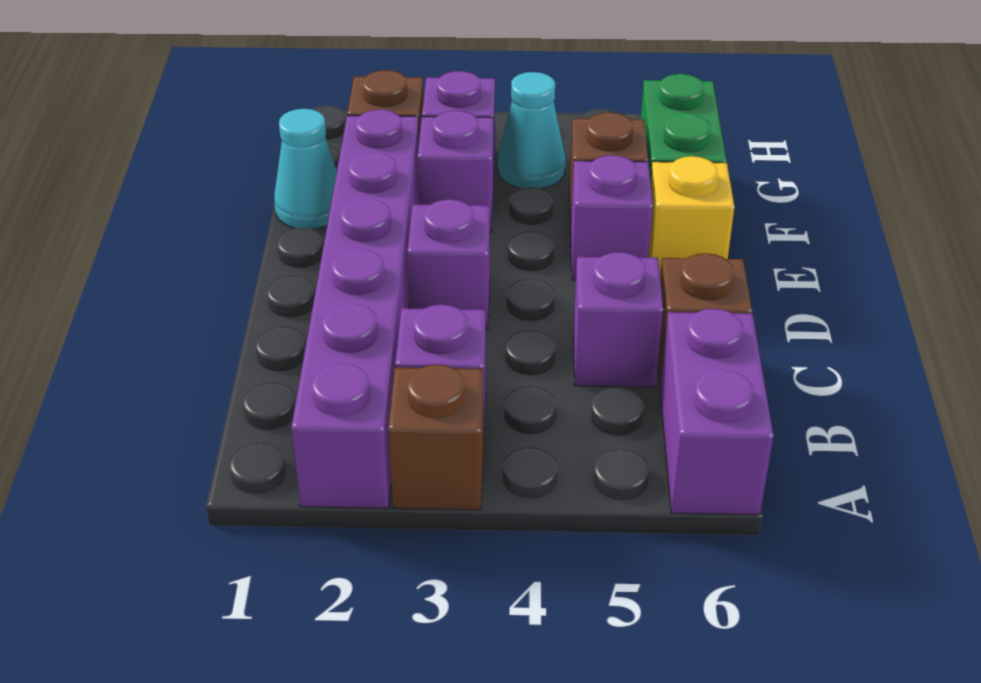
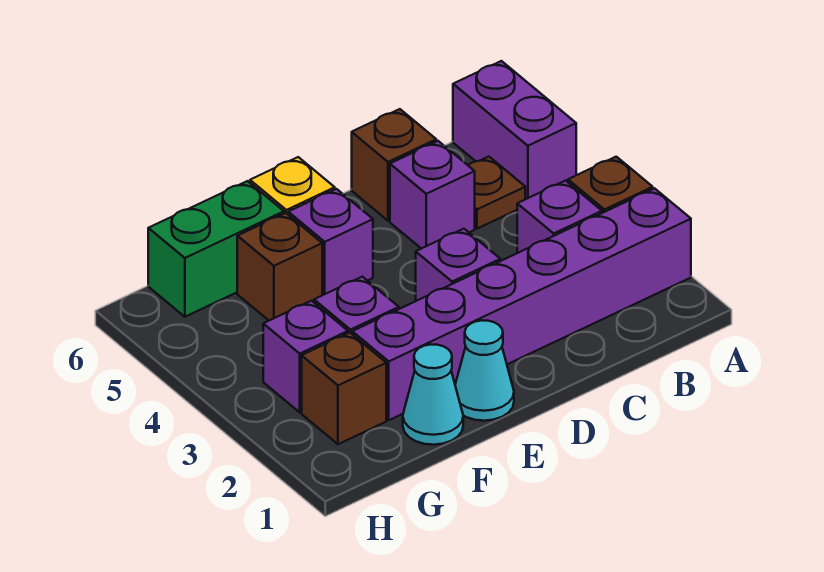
purple brick A6:B6 level 1 -> purple brick A5:A6 level 1
none -> brown plate B5 level 1
cyan cone G4 level 1 -> cyan cone E1 level 1

